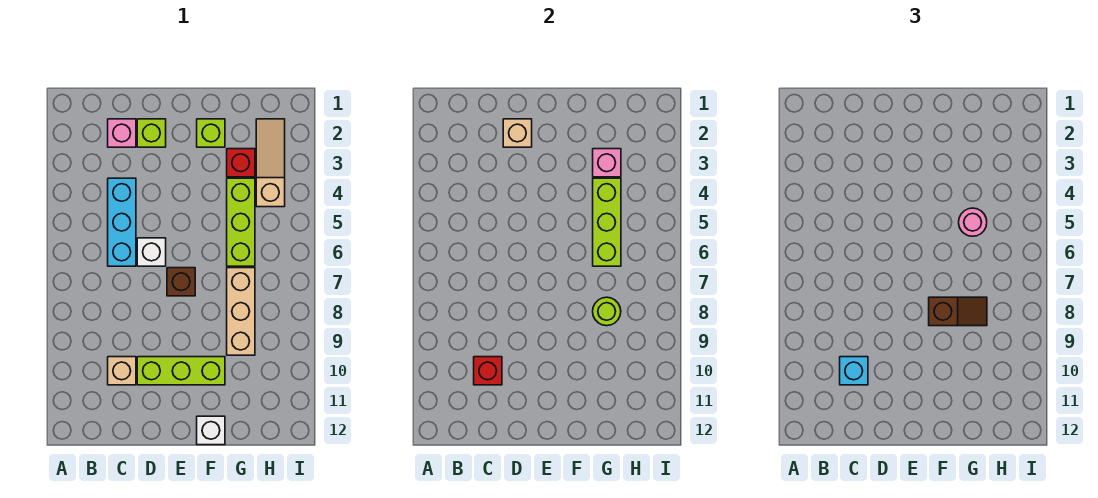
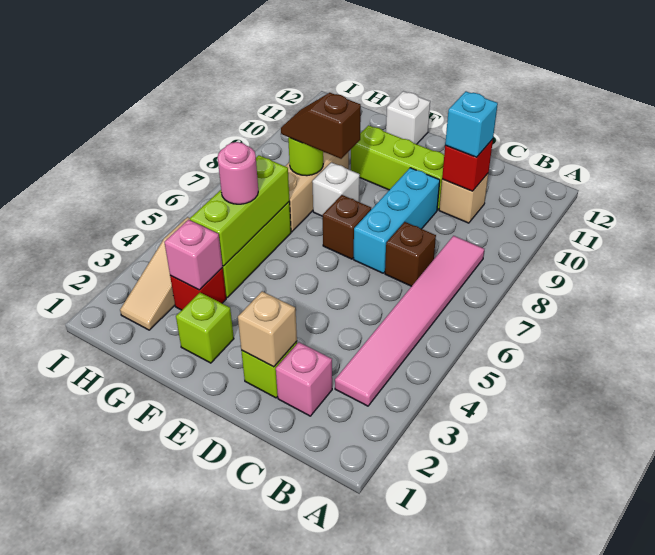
none -> pink tile B3:B8 level 1
cyan brick C4:C6 level 1 -> cyan brick D7:D9 level 1
none -> brown brick C7 level 1
white brick D6 level 1 -> white brick F8 level 1

